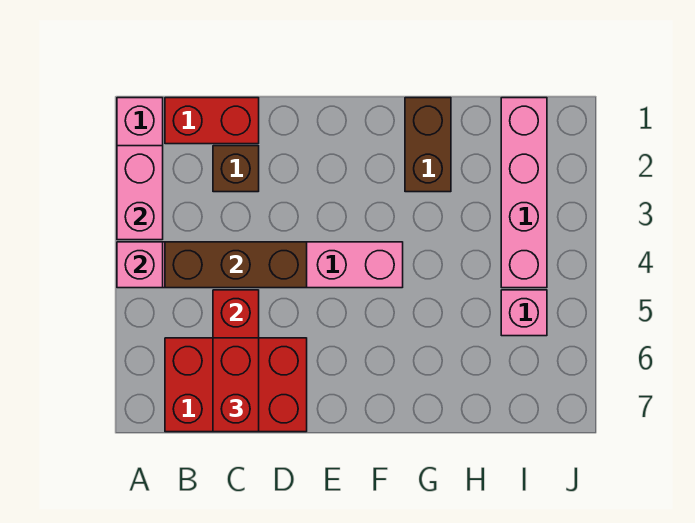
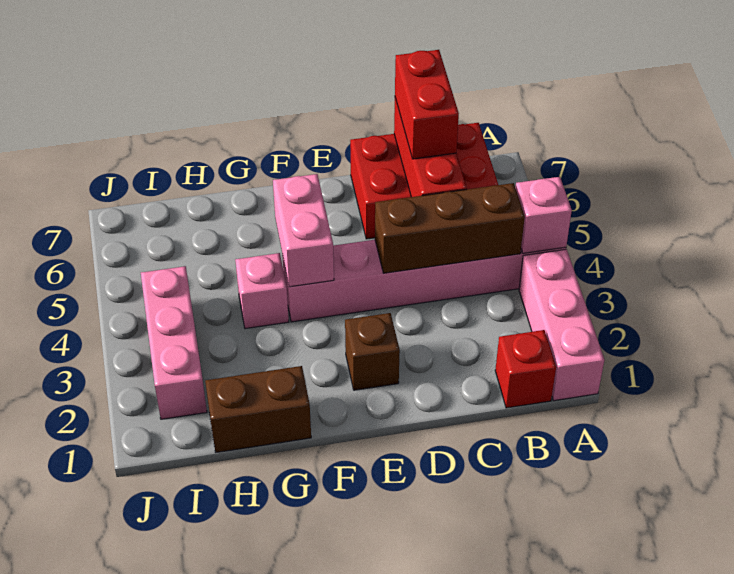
pink brick A2:A3 level 2 -> pink brick F4:F5 level 2
red brick B1:C1 level 1 -> red brick B1 level 1
brown brick C2 level 1 -> brown brick E2 level 1
brown brick G1:G2 level 1 -> brown brick G1:H1 level 1
pink brick I1:I4 level 1 -> pink brick I2:I4 level 1
pink brick I5 level 1 -> pink brick G4 level 1

